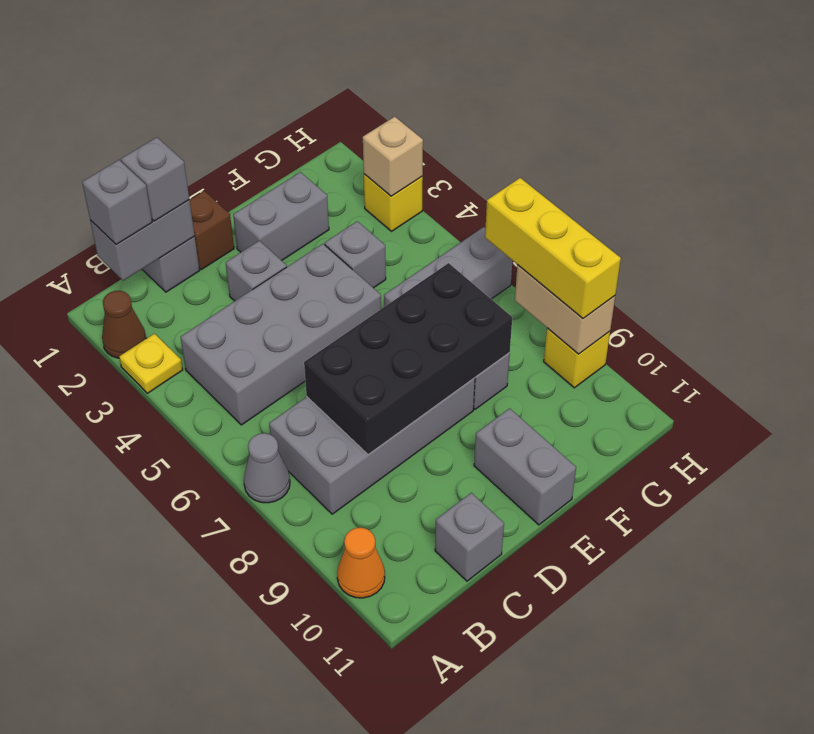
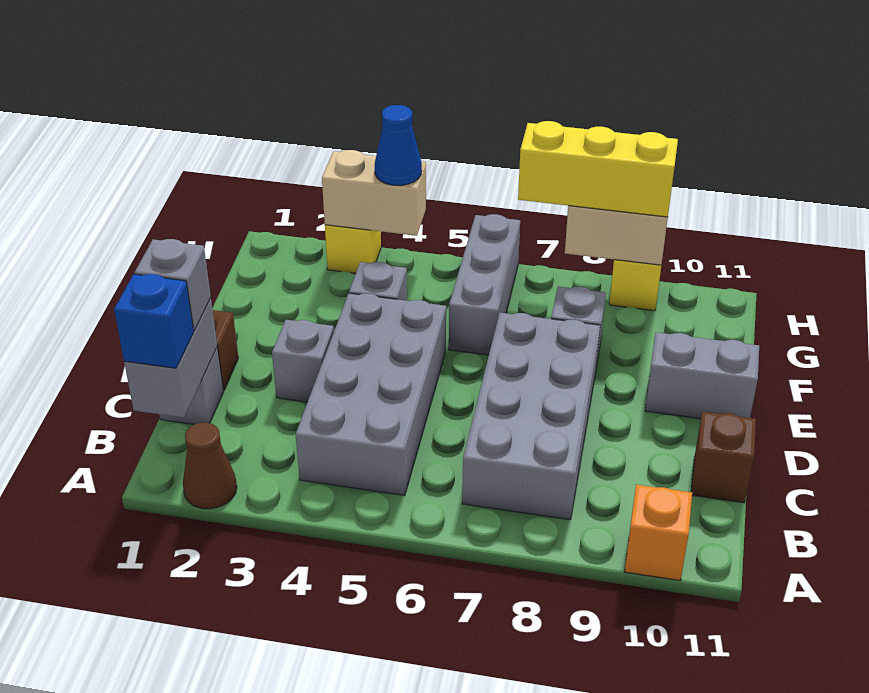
yellow plate A3 level 1 -> none
grey cone A7 level 1 -> none
orange cone A10 level 1 -> orange brick A10 level 1
grey brick B1 level 3 -> blue brick B1 level 3
black brick C7:F8 level 2 -> none
grey brick C11 level 1 -> brown brick C11 level 1
grey brick E2:F2 level 1 -> none
tan brick H3 level 2 -> tan brick H3:H4 level 2
none -> blue cone H4 level 3

